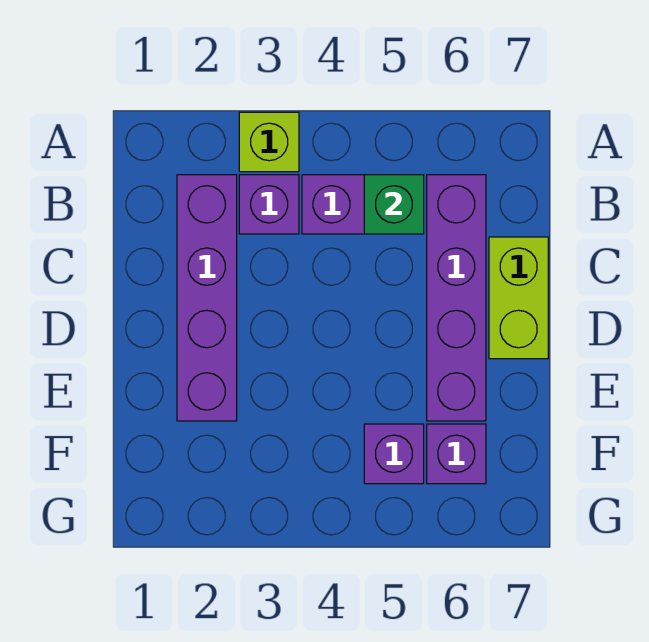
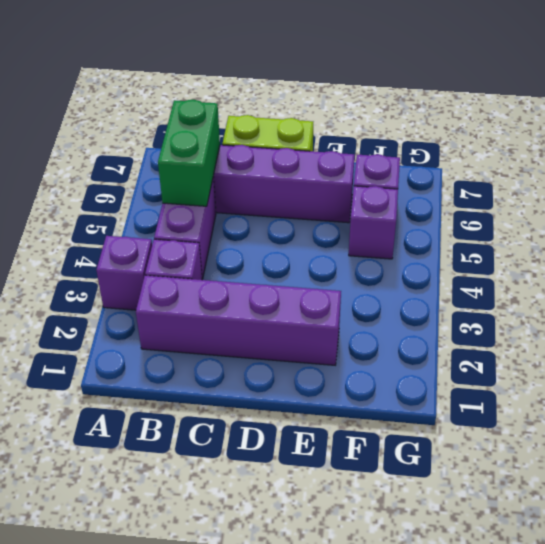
lime brick A3 level 1 -> purple brick A3 level 1
green brick B5 level 2 -> green brick B5:B6 level 2

